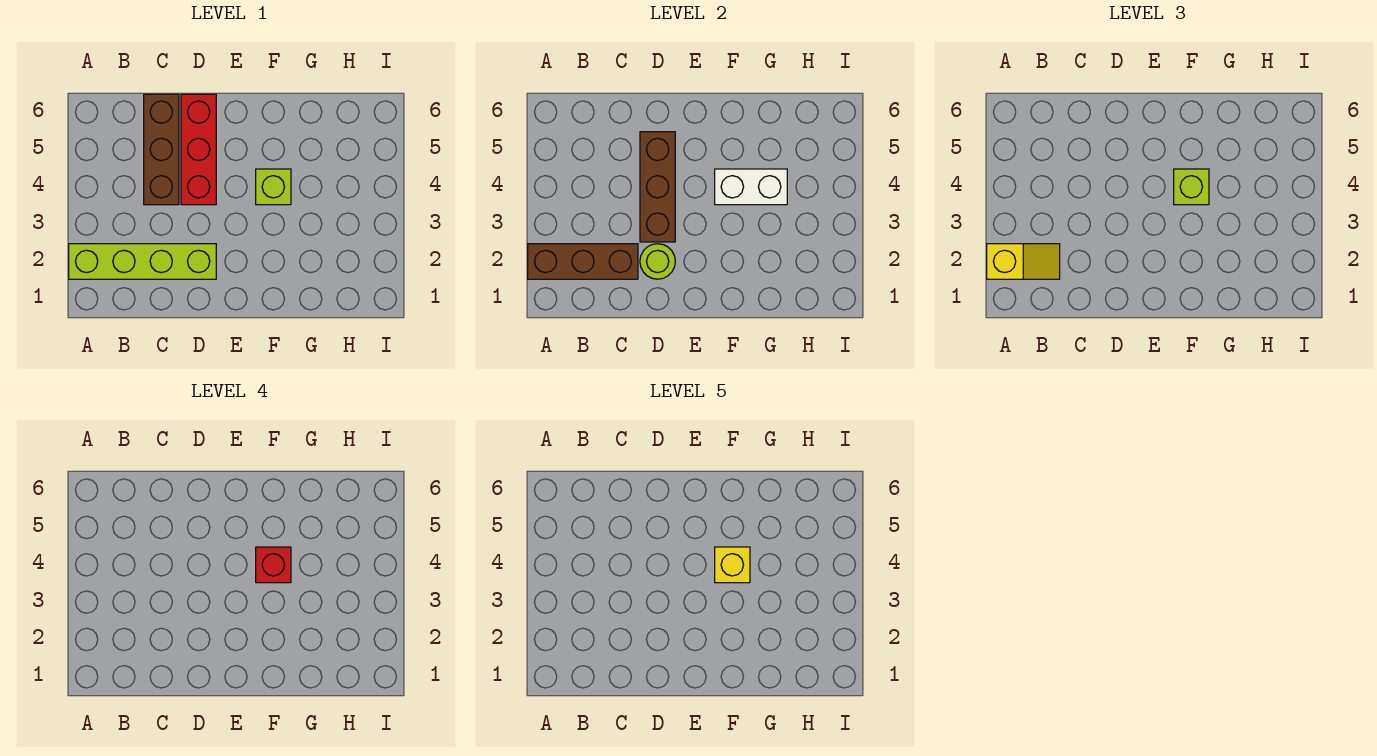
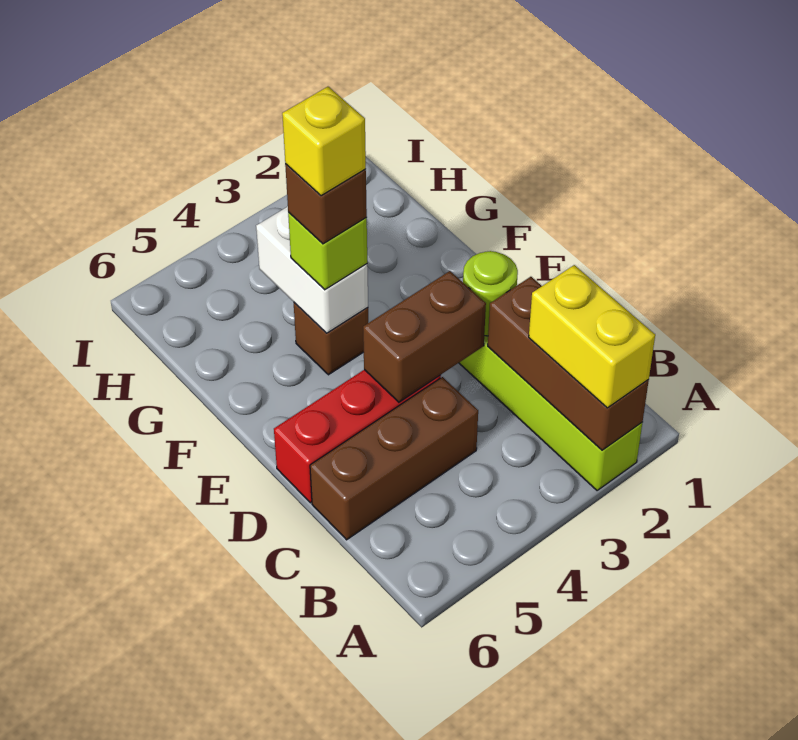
yellow slope A2:B2 level 3 top A -> yellow brick A2:B2 level 3
brown brick D3:D5 level 2 -> brown brick D3:D4 level 2
lime brick F4 level 1 -> brown brick F4 level 1
red brick F4 level 4 -> brown brick F4 level 4

